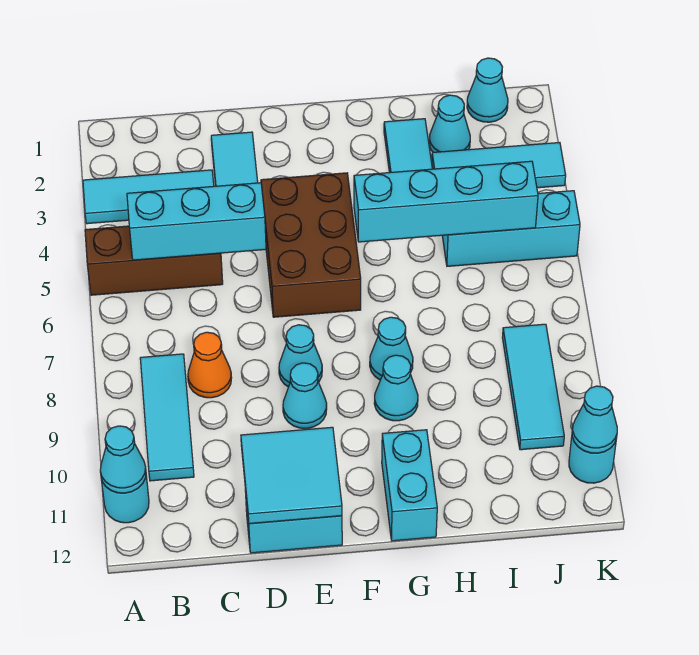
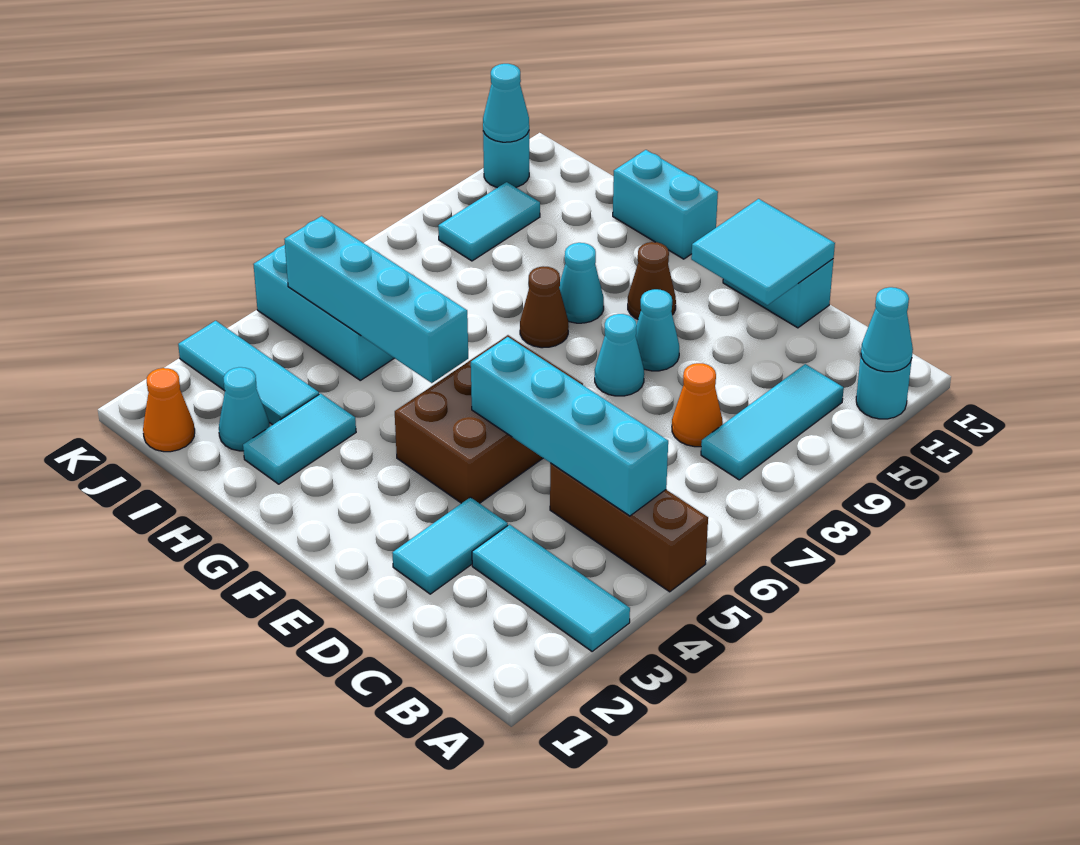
cyan brick B5:D5 level 2 -> cyan brick B5:E5 level 2
none -> brown cone F10 level 1
cyan cone G8 level 1 -> brown cone G8 level 1
cyan brick G11:G12 level 1 -> cyan brick G12:H12 level 1
cyan cone J1 level 1 -> orange cone J1 level 1
cyan tile J8:J10 level 1 -> cyan tile J9:J10 level 1

